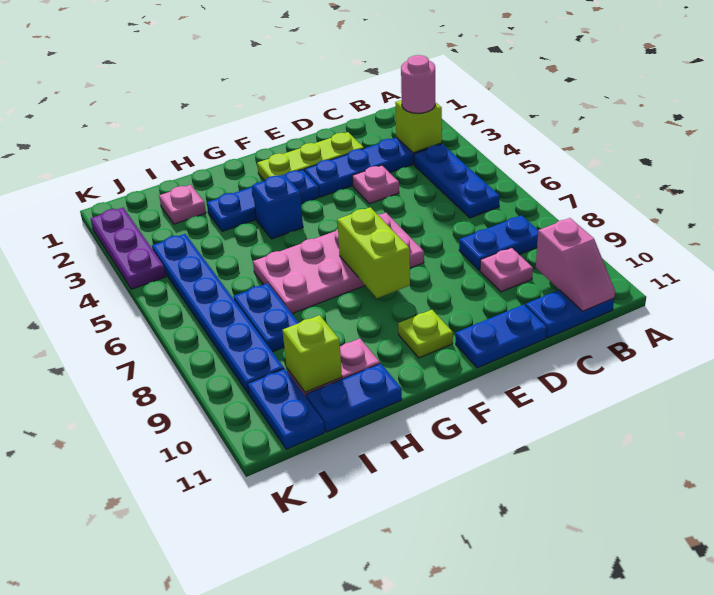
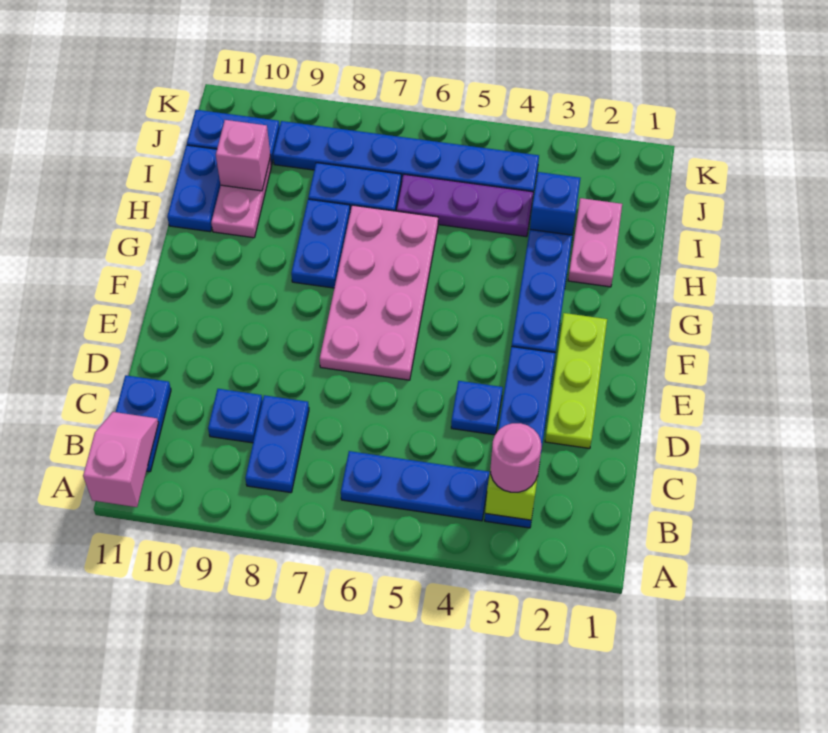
pink slope B10:B11 level 2 top 10 -> pink slope A11:B11 level 2 top A
pink plate C9 level 1 -> blue plate C9 level 1
pink plate D4 level 1 -> blue plate D4 level 1
blue plate D11:E11 level 1 -> blue plate G8:H8 level 1
lime brick F7:F8 level 2 -> none
lime plate F10 level 1 -> none
blue brick G4 level 1 -> blue brick I3 level 1
pink plate I2 level 1 -> pink plate H2:I2 level 1
lime brick I10 level 2 -> pink brick I10 level 2
purple plate K2:K4 level 1 -> purple plate I4:I6 level 1

